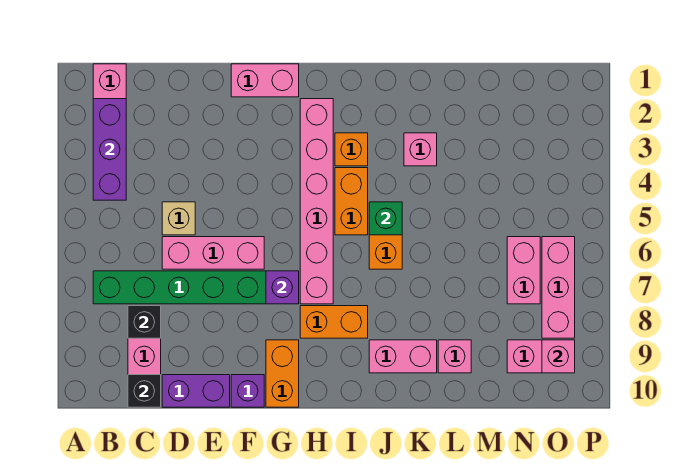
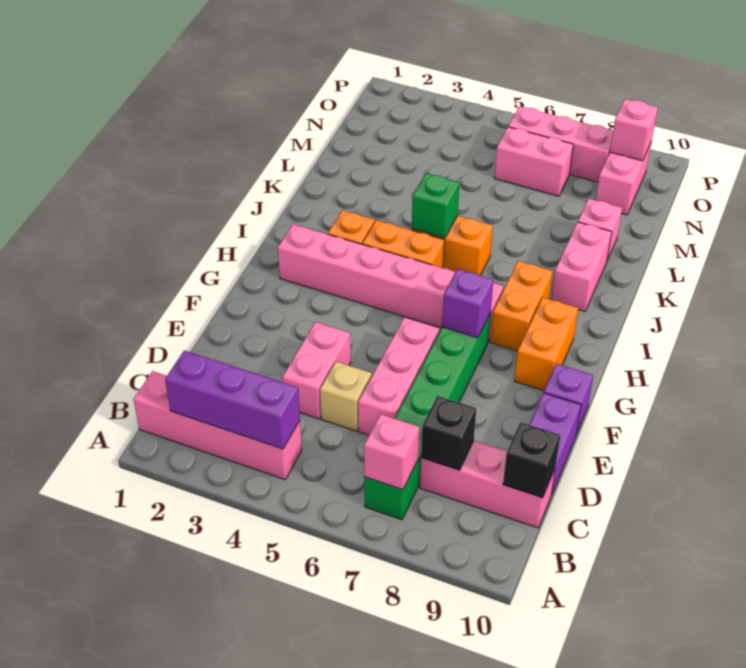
pink brick F1:G1 level 1 -> pink brick D4:E4 level 1
orange brick G9:G10 level 1 -> orange brick G9:H9 level 1
pink brick K3 level 1 -> pink brick B7 level 2

